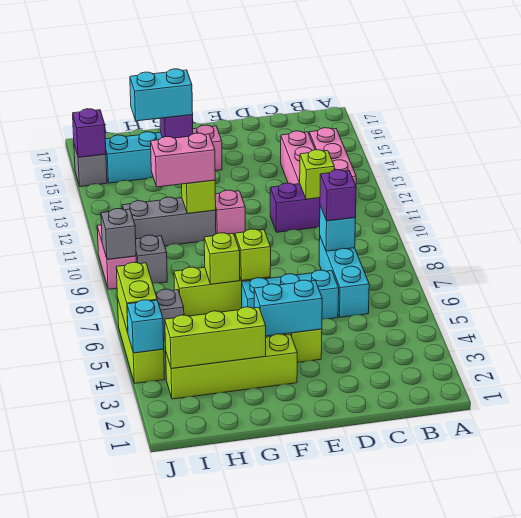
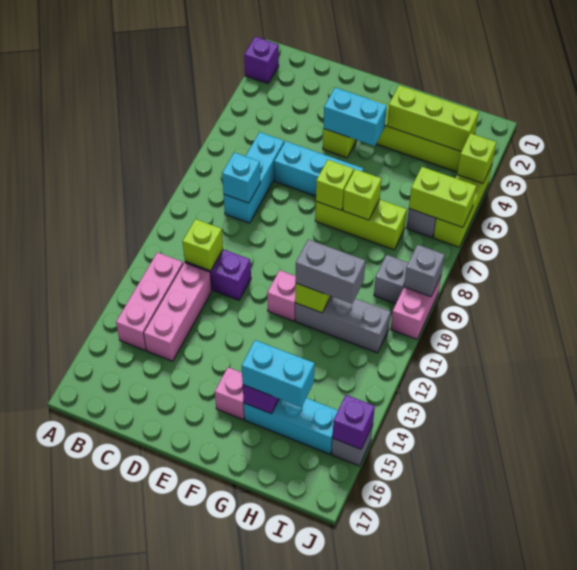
purple brick C8 level 3 -> purple brick A2 level 1
pink brick G11:H11 level 3 -> grey brick G11:H11 level 3
cyan brick J4 level 2 -> lime brick J4 level 2
lime brick J5:J6 level 2 -> lime brick I6:J6 level 2

